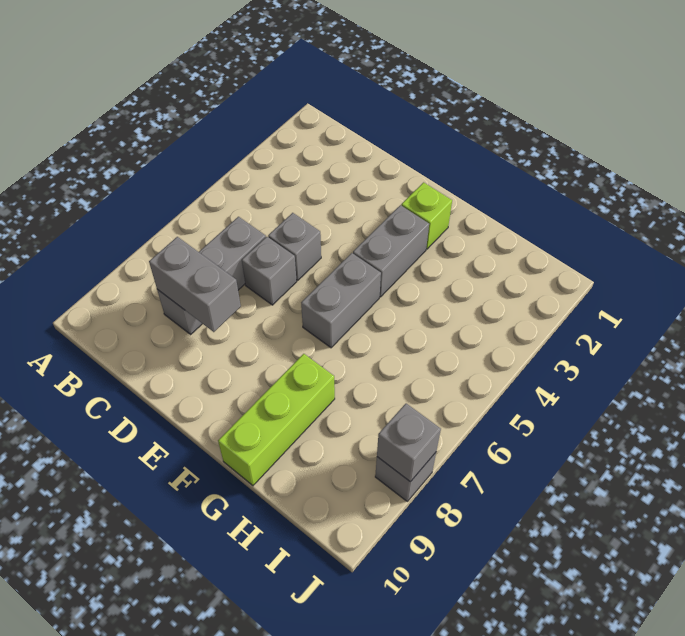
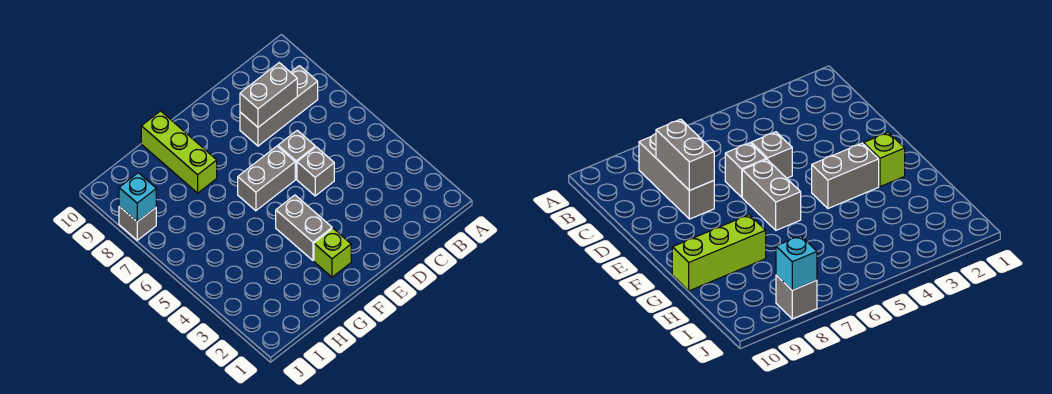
grey brick C6:C8 level 1 -> grey brick B8:D8 level 1
grey brick F5:F6 level 1 -> grey brick E6:F6 level 1
grey brick J8 level 2 -> cyan brick J8 level 2

